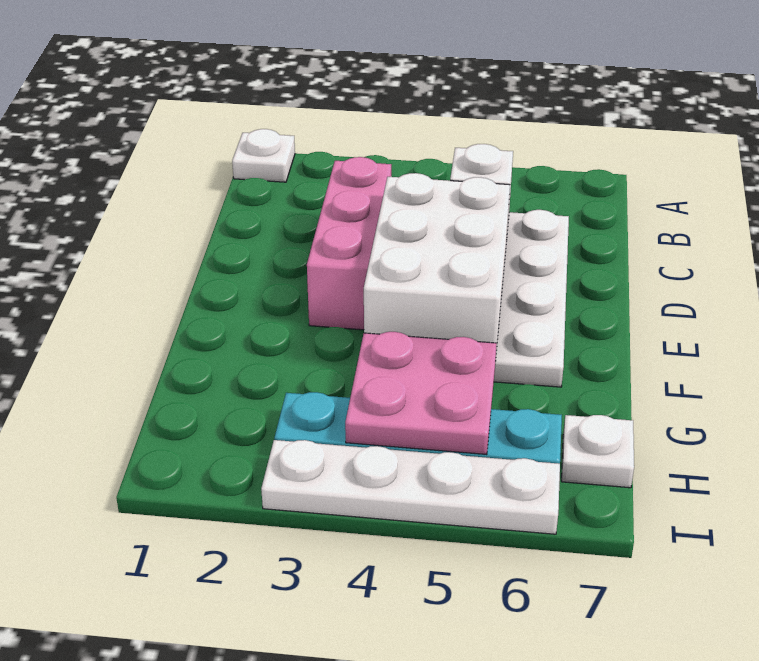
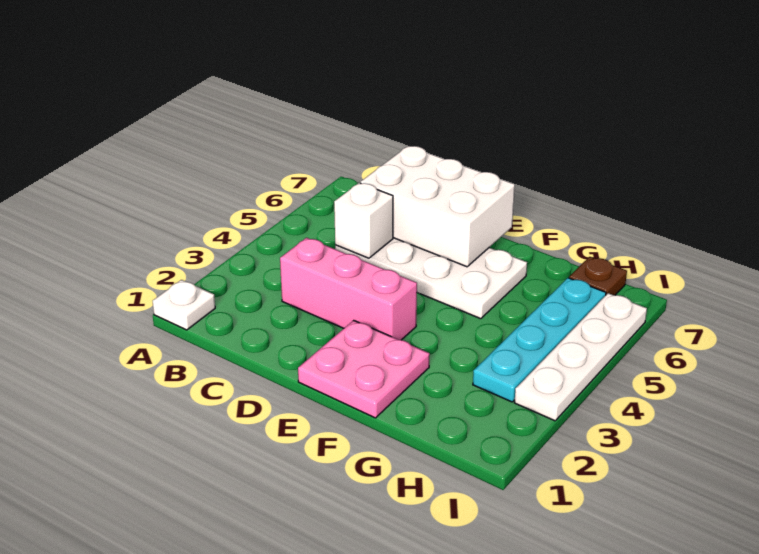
white brick D4:F5 level 2 -> white brick C6:E7 level 2
pink plate G4:H5 level 2 -> pink plate E1:F2 level 1
white plate H7 level 1 -> brown plate H7 level 1

